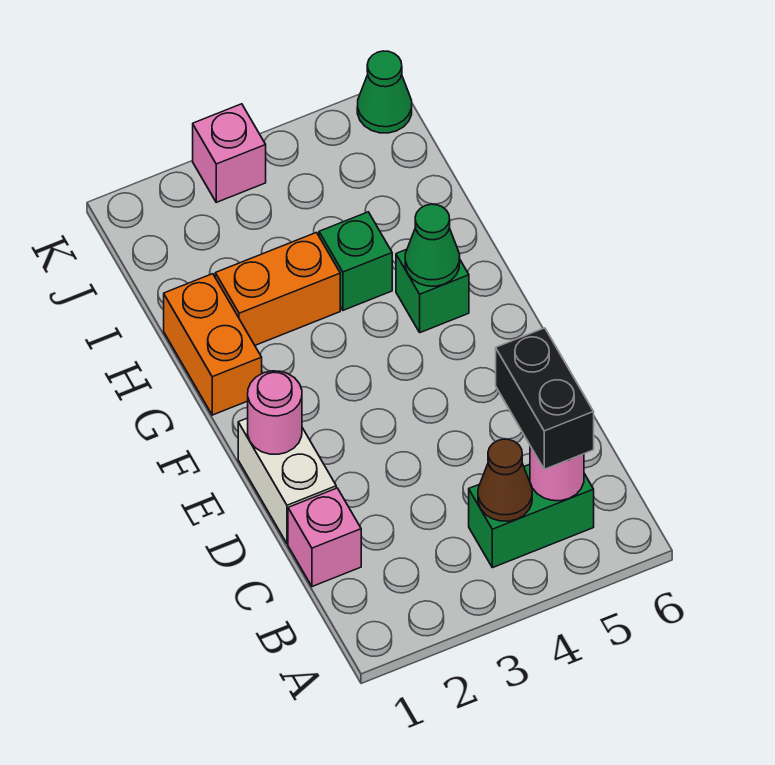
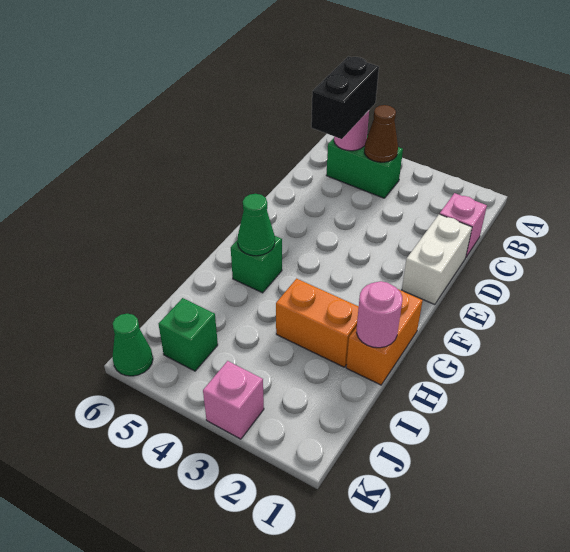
pink round brick E1 level 2 -> pink round brick H1 level 2
green brick H4 level 1 -> green brick J5 level 1

